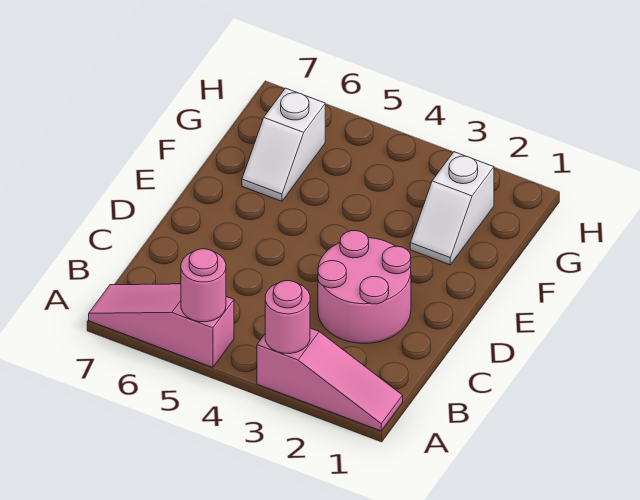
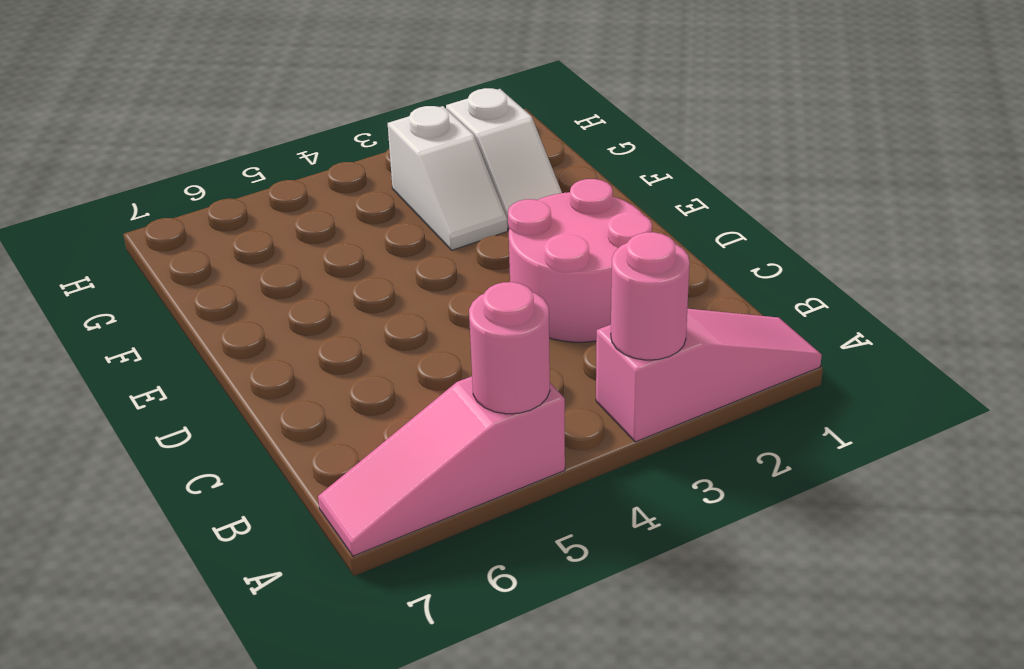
white slope F6:G6 level 1 top G -> white slope F3:G3 level 1 top G

